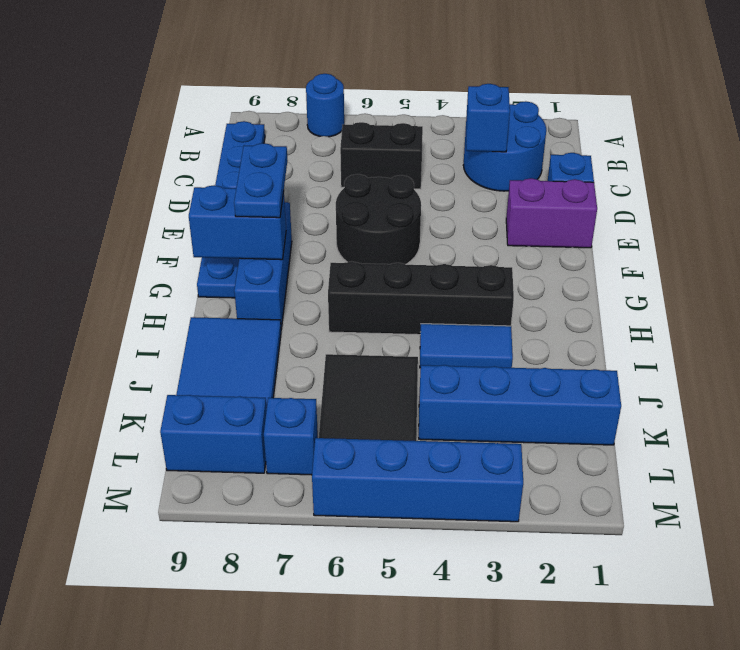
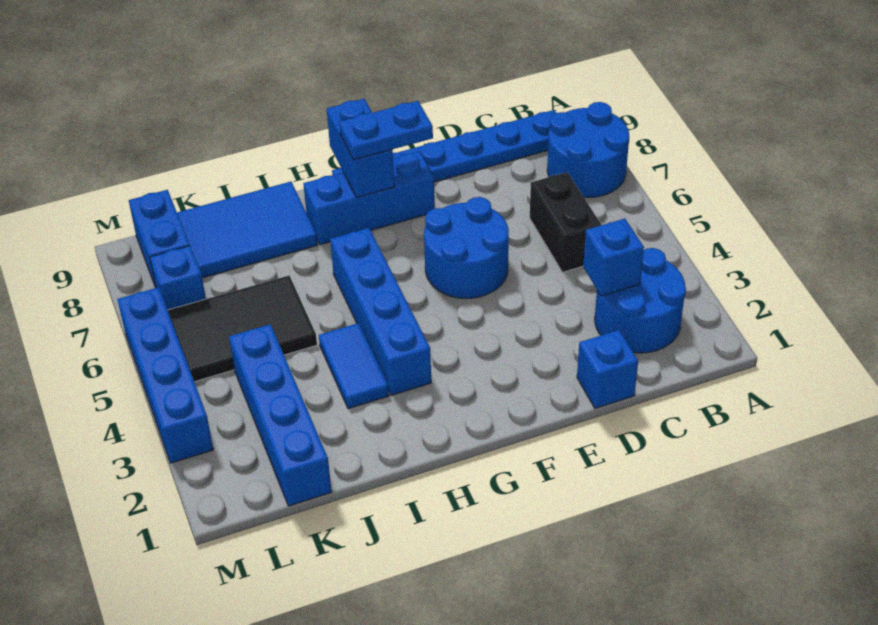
blue round brick A7 level 1 -> blue round brick A7:B8 level 1
purple brick E1:E2 level 1 -> none
black round brick E5:F6 level 1 -> blue round brick E5:F6 level 1
black brick H3:H6 level 1 -> blue brick H3:H6 level 1

